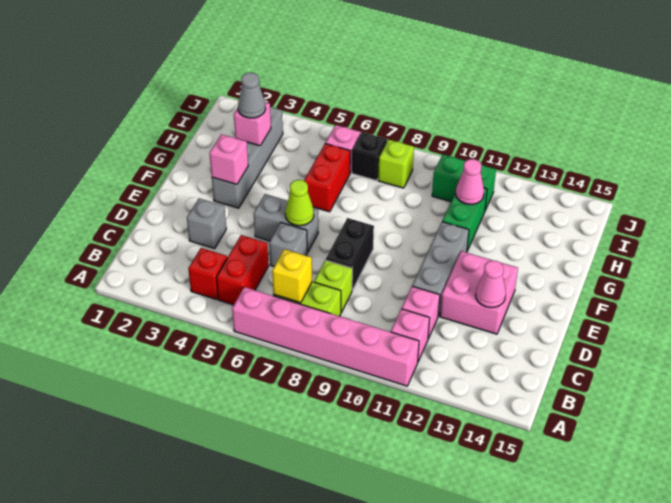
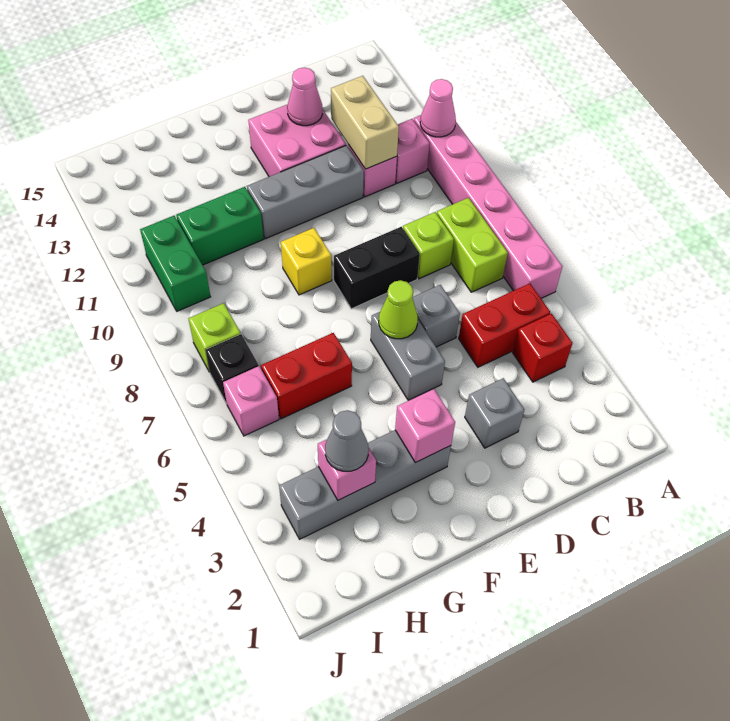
yellow brick B7 level 2 -> yellow brick F9 level 1
none -> tan brick C11:C12 level 2
pink cone H11 level 2 -> pink cone A11 level 2

